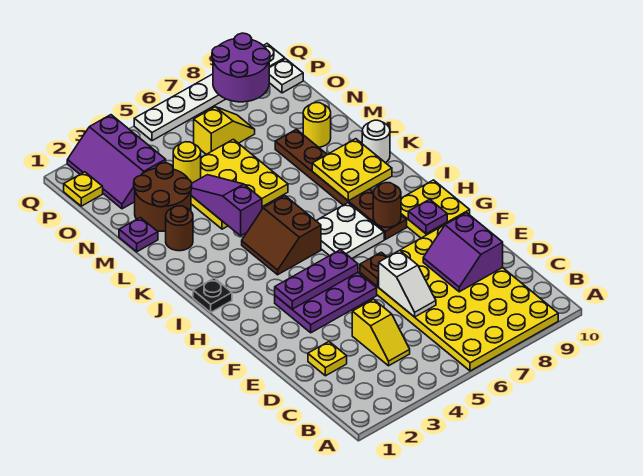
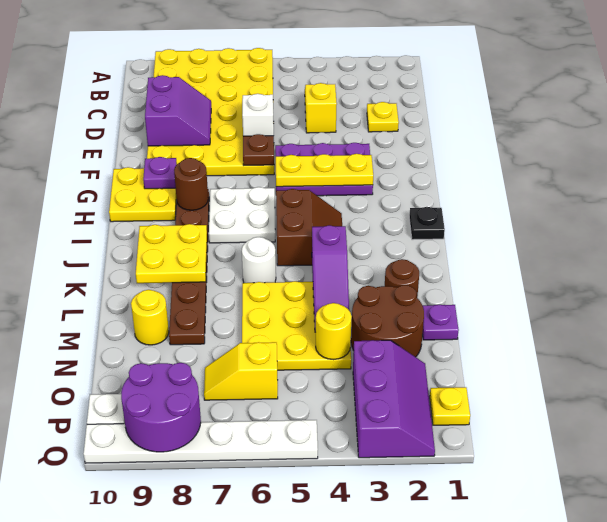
purple plate G3:G5 level 2 -> yellow plate G3:G5 level 2
white round brick K10 level 1 -> white round brick K6 level 1

